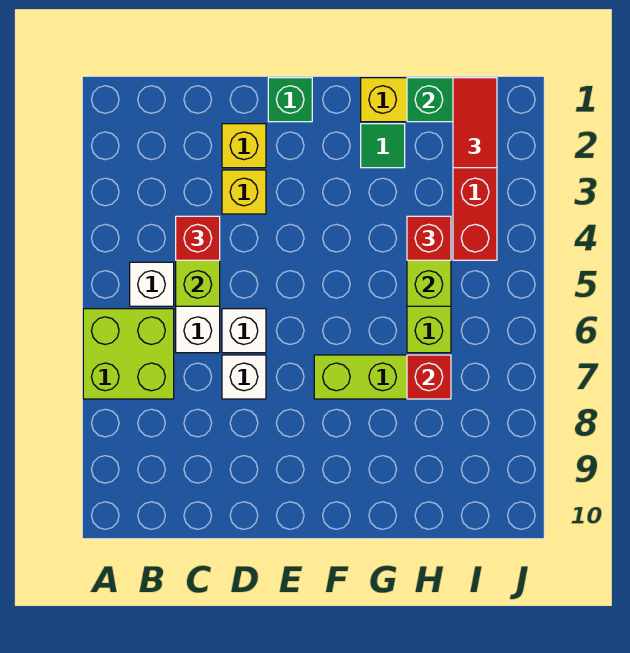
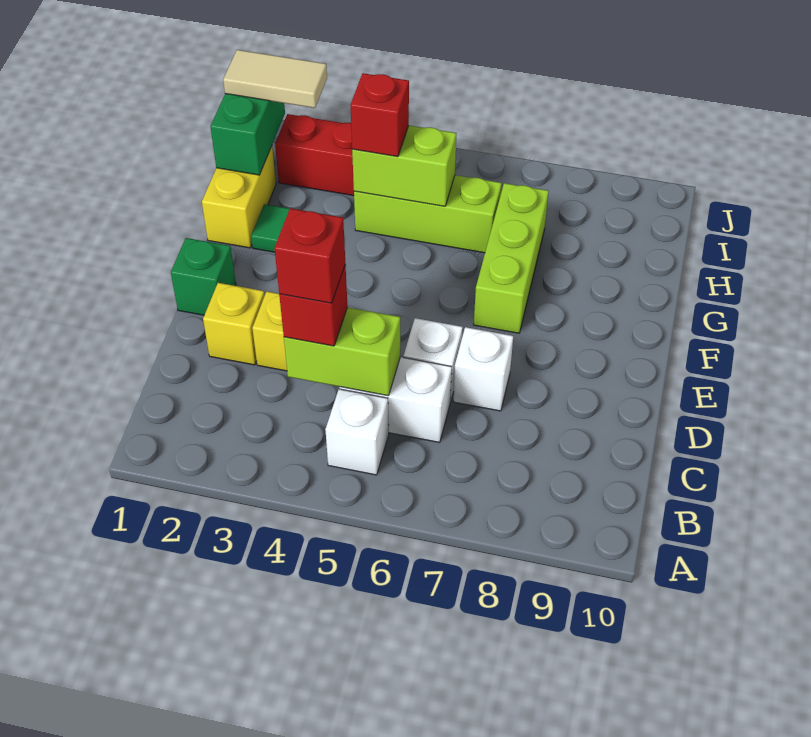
lime brick A6:B7 level 1 -> none
red brick H7 level 2 -> red brick C4 level 4
red tile I1:I2 level 3 -> tan tile I1:I2 level 3

